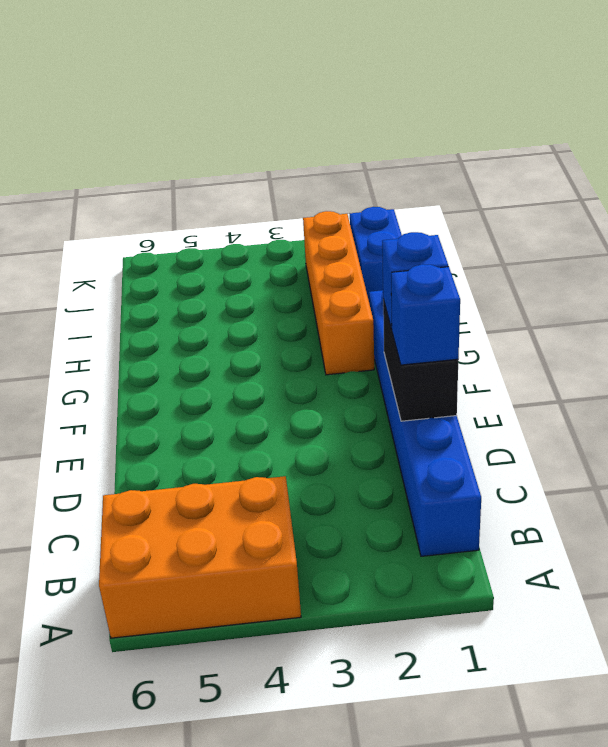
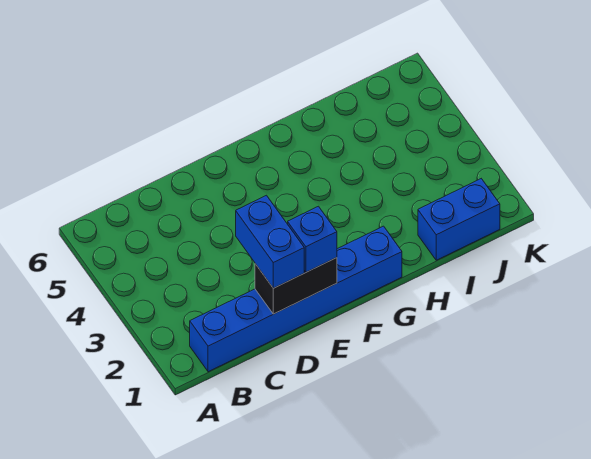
orange brick A4:B6 level 1 -> none
blue brick D1 level 3 -> blue brick D1:D2 level 3
orange brick G2:J2 level 1 -> none

